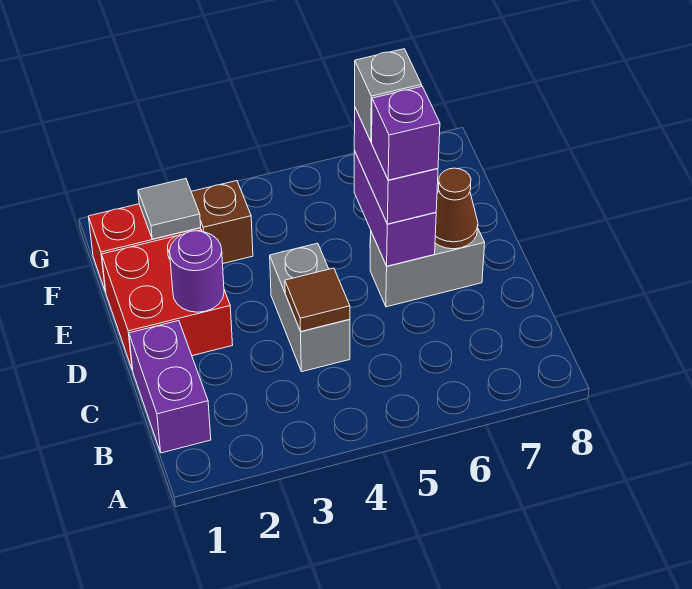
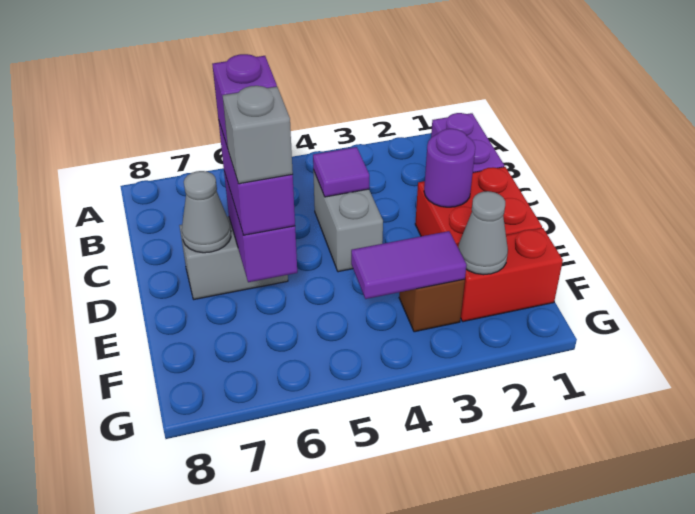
brown tile C4 level 2 -> purple tile C4 level 2
brown cone D7 level 2 -> grey cone D7 level 2
grey tile F2 level 2 -> grey cone F2 level 2
none -> purple tile F3:F4 level 2

